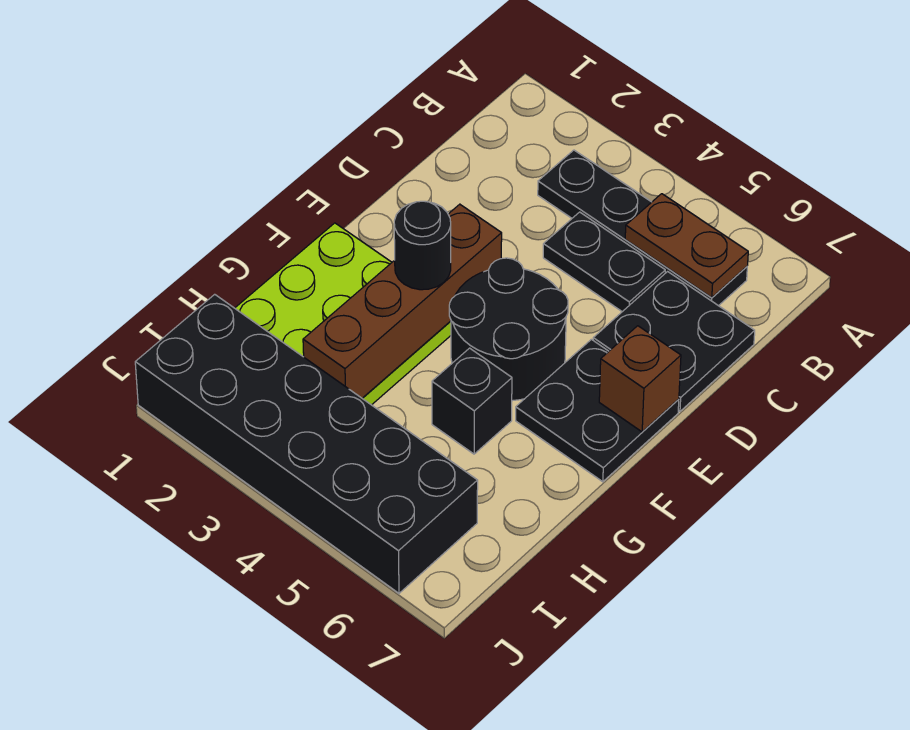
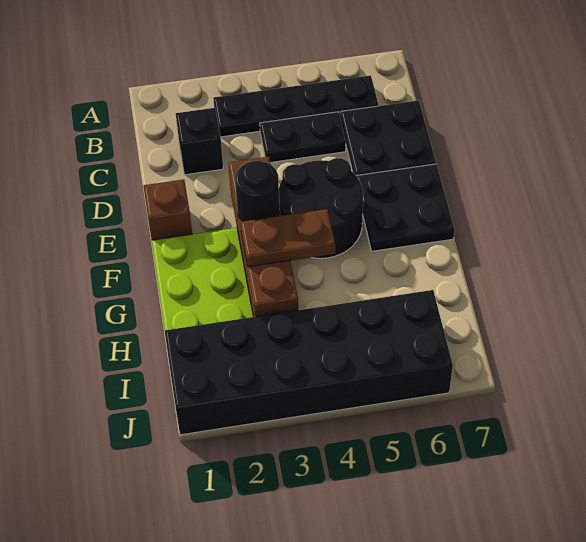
brown plate B5:B6 level 2 -> brown plate G3:G4 level 3
brown brick E7 level 2 -> brown brick E1 level 1
black brick G5 level 1 -> black brick C2 level 1

